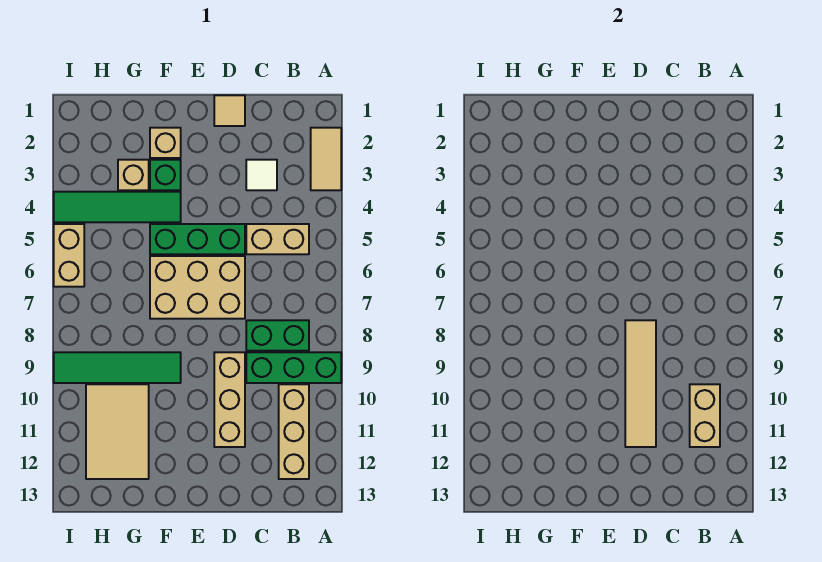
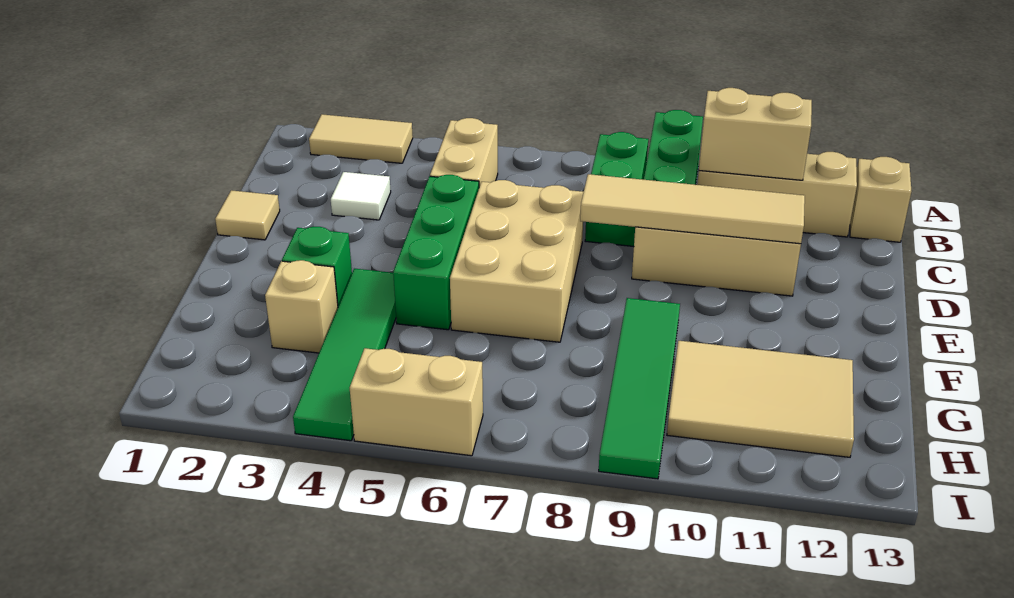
tan brick F2 level 1 -> tan brick B13 level 1

